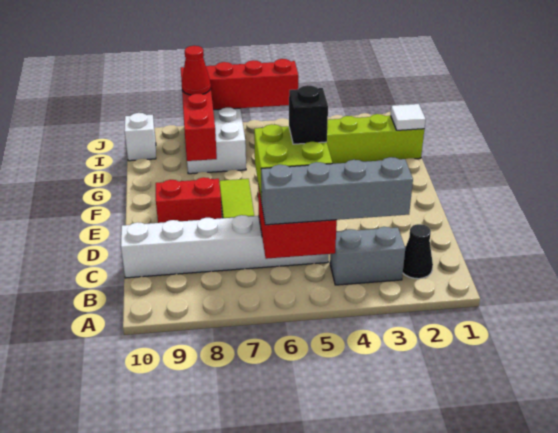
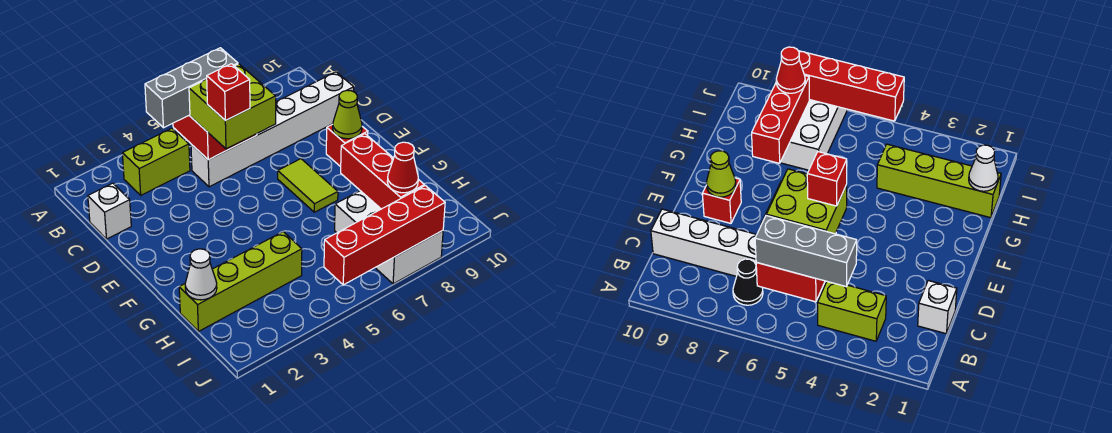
black cone B2 level 1 -> black cone B7 level 1
grey brick B3:B4 level 1 -> lime brick B3:B4 level 1
grey brick B3:B6 level 3 -> grey brick B4:B6 level 3
black brick D5 level 4 -> red brick D5 level 4
red brick E8:E9 level 1 -> red brick E9 level 1
none -> lime cone E9 level 2
white tile H1 level 2 -> white cone H1 level 2
white brick I10 level 1 -> white brick C1 level 1

